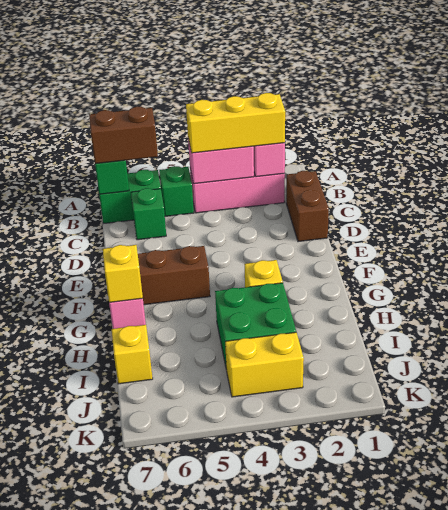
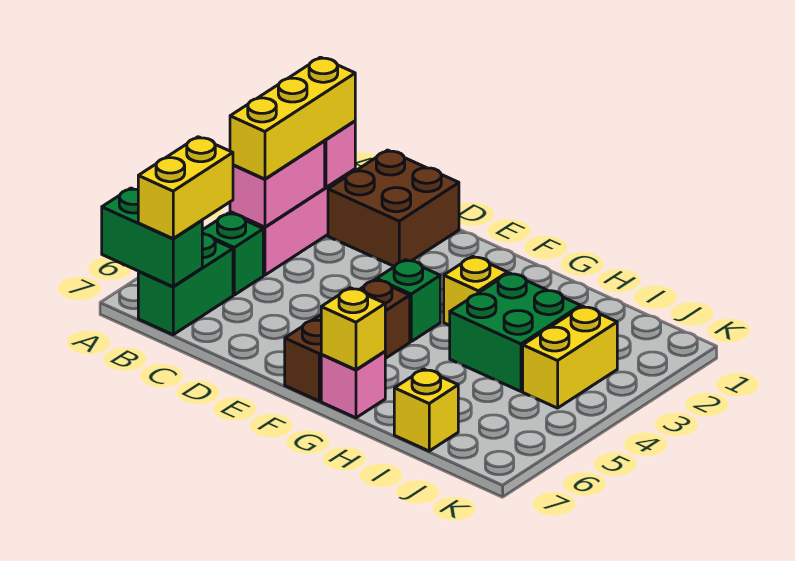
brown brick B6:B7 level 3 -> yellow brick B6:B7 level 3
brown brick C1:D1 level 1 -> brown brick C1:D2 level 1
green brick C6 level 1 -> green brick F4 level 1

